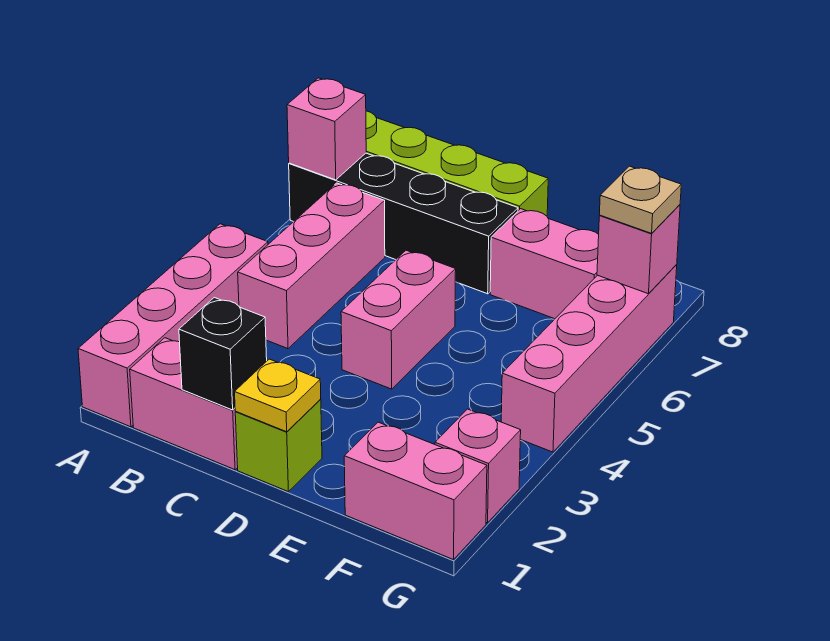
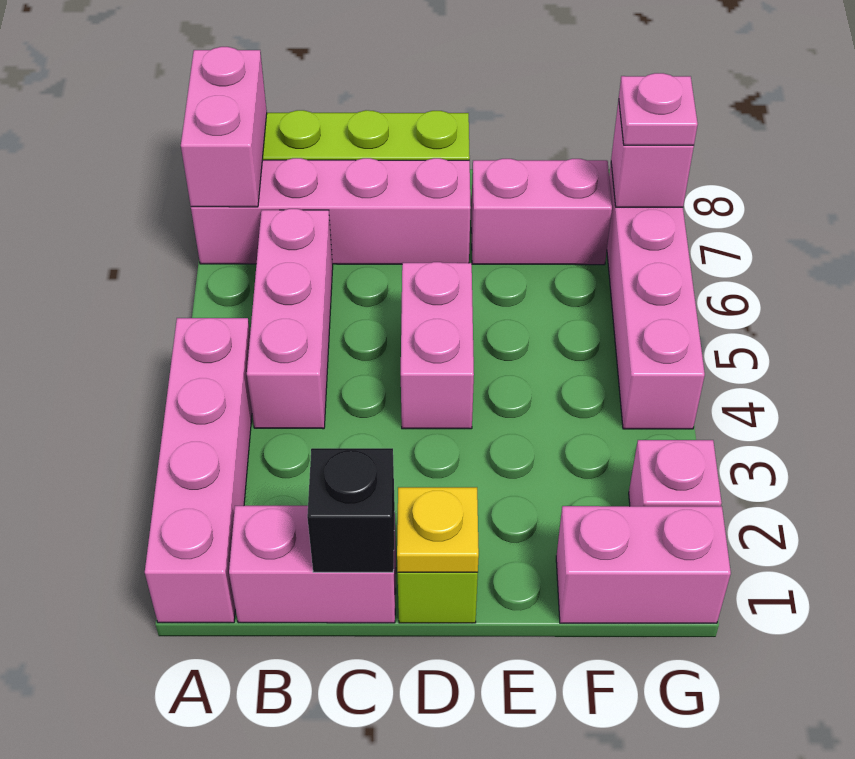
black brick A7:D7 level 1 -> pink brick A7:D7 level 1
pink brick A7 level 2 -> pink brick A7:A8 level 2
tan plate G7 level 3 -> pink plate G7 level 3

